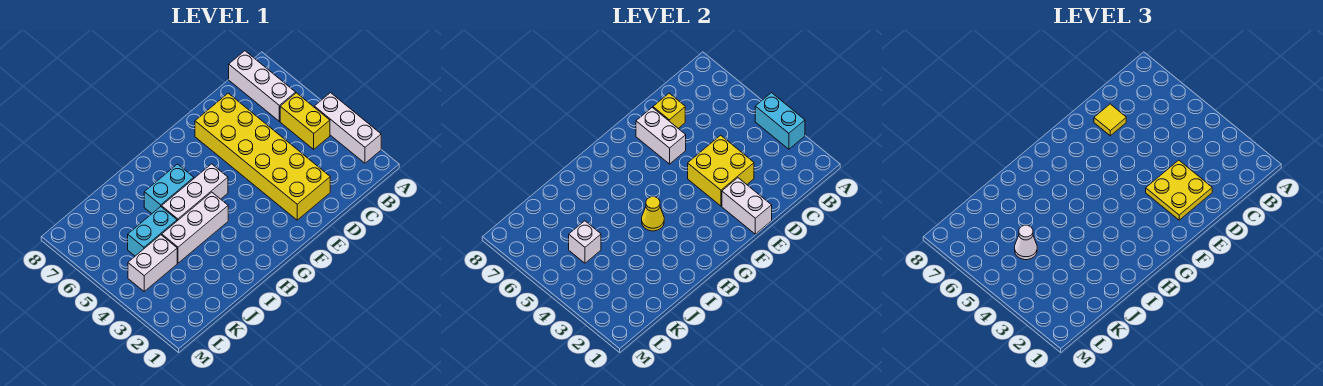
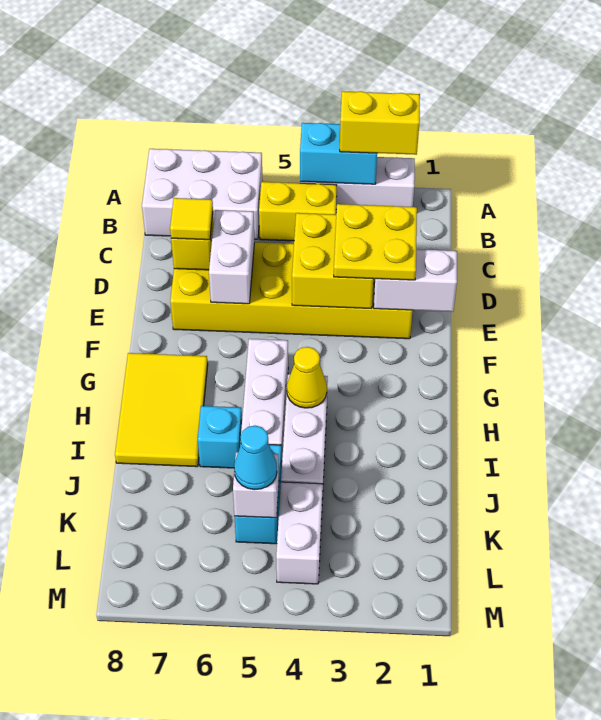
none -> yellow brick A2:A3 level 3
white brick B6:B8 level 1 -> white brick A6:B8 level 1
white brick E6:E7 level 2 -> white brick D6:E6 level 2
none -> yellow tile G7:I8 level 1
cyan brick H6:I6 level 1 -> cyan brick I6 level 1
white cone K5 level 3 -> cyan cone K5 level 3

